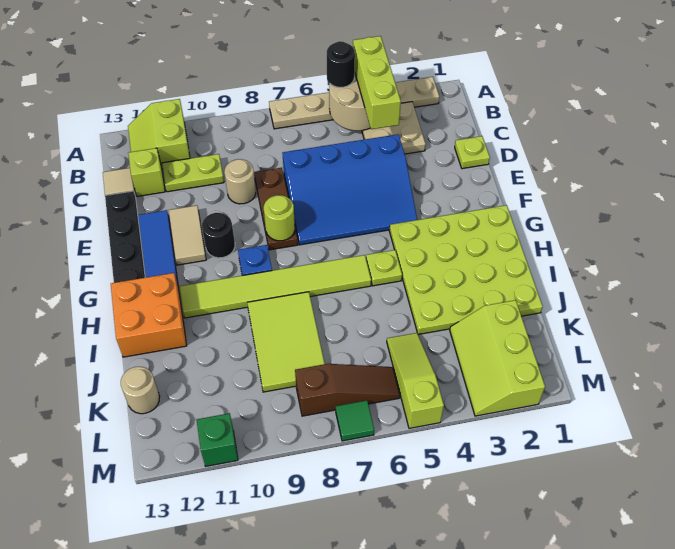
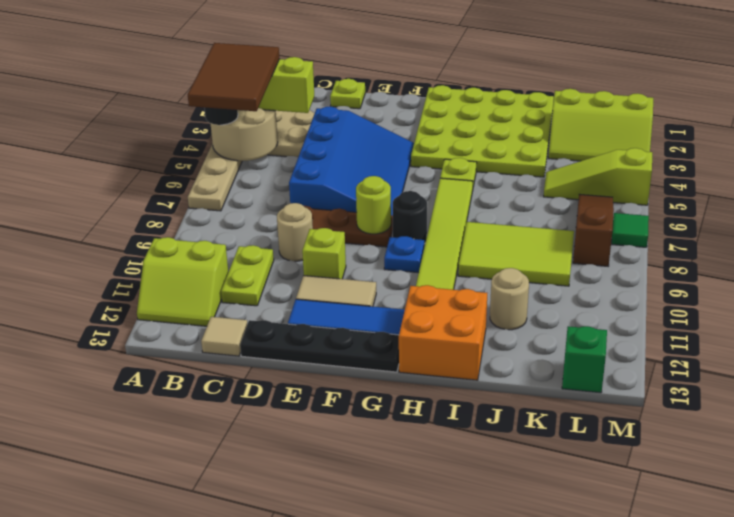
none -> brown tile A4:B6 level 4
lime brick C12 level 1 -> lime brick E10 level 1
black round brick F10 level 1 -> black round brick G8 level 1
tan round brick K13 level 1 -> tan round brick J11 level 1
green brick M11 level 1 -> green brick L13 level 1

